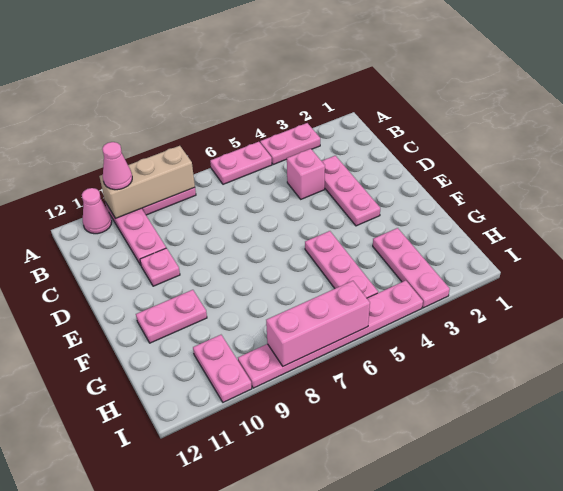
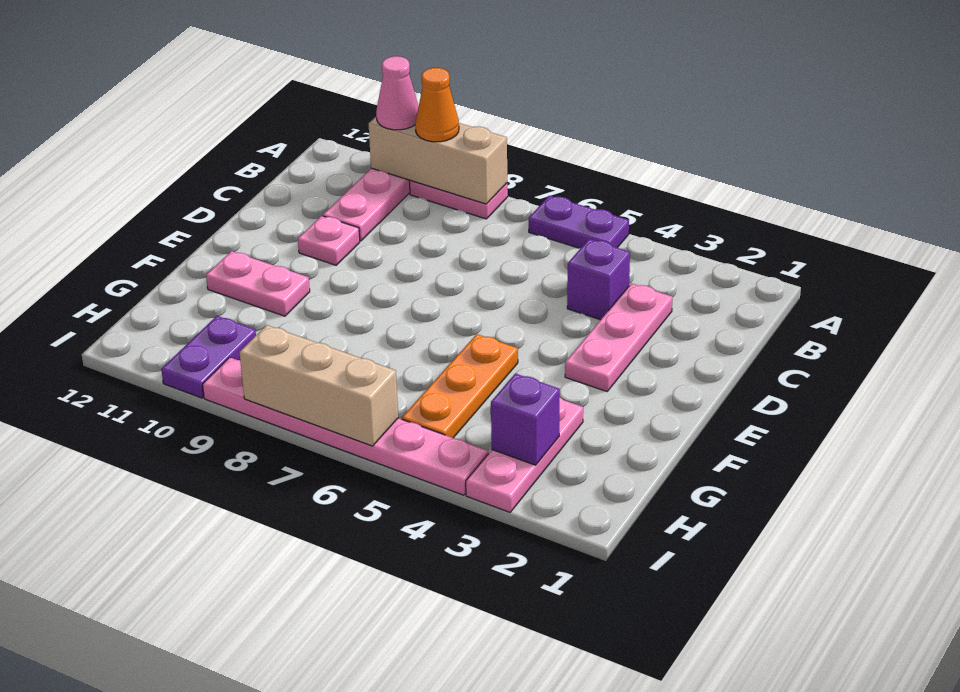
pink plate A3:A4 level 1 -> none
pink plate A5:A6 level 1 -> purple plate A5:A6 level 1
none -> orange cone A9 level 3
pink cone A11 level 1 -> none
pink brick C4 level 1 -> purple brick C4 level 1
pink plate F5:H5 level 1 -> orange plate F5:H5 level 1
none -> purple brick H3 level 2
pink plate H10:I10 level 1 -> purple plate H10:I10 level 1
pink brick I6:I8 level 2 -> tan brick I6:I8 level 2

